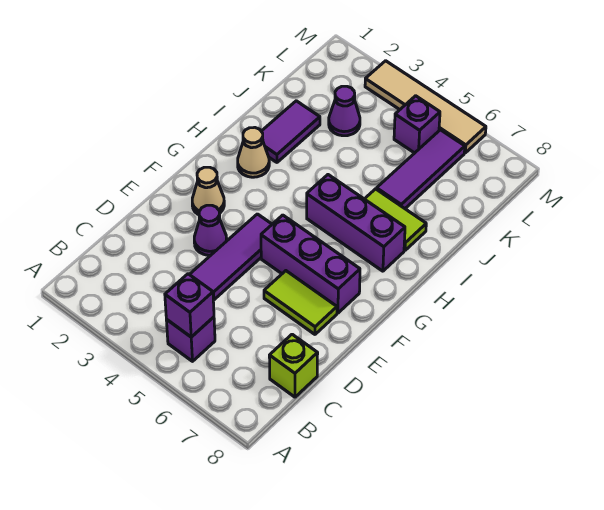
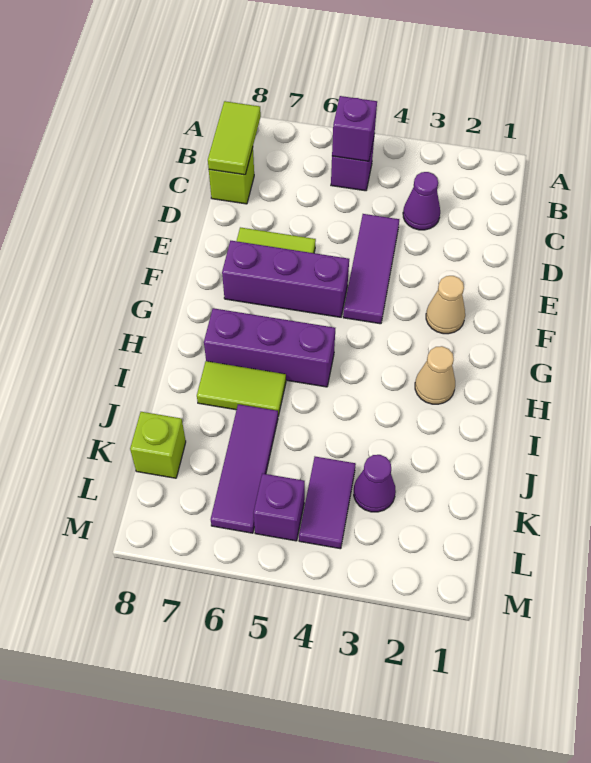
none -> lime tile B8:C8 level 2
purple cone E3 level 1 -> purple cone C3 level 1
purple tile I2:J2 level 1 -> purple tile K4:L4 level 1
none -> lime brick K8 level 1
tan tile M3:M6 level 1 -> none

